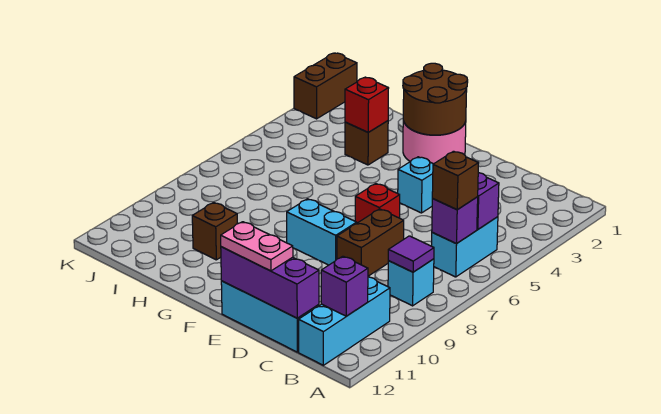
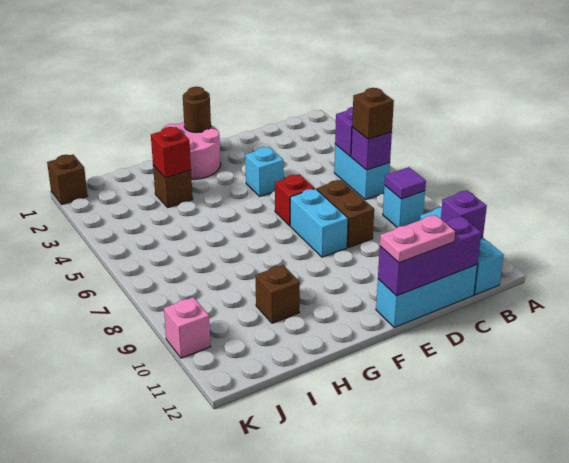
cyan brick E8:F8 level 1 -> cyan brick E7:E8 level 1
brown round brick F1:G2 level 2 -> brown round brick F1 level 2
brown brick K1:K2 level 1 -> brown brick K1 level 1
none -> pink brick K10 level 1

